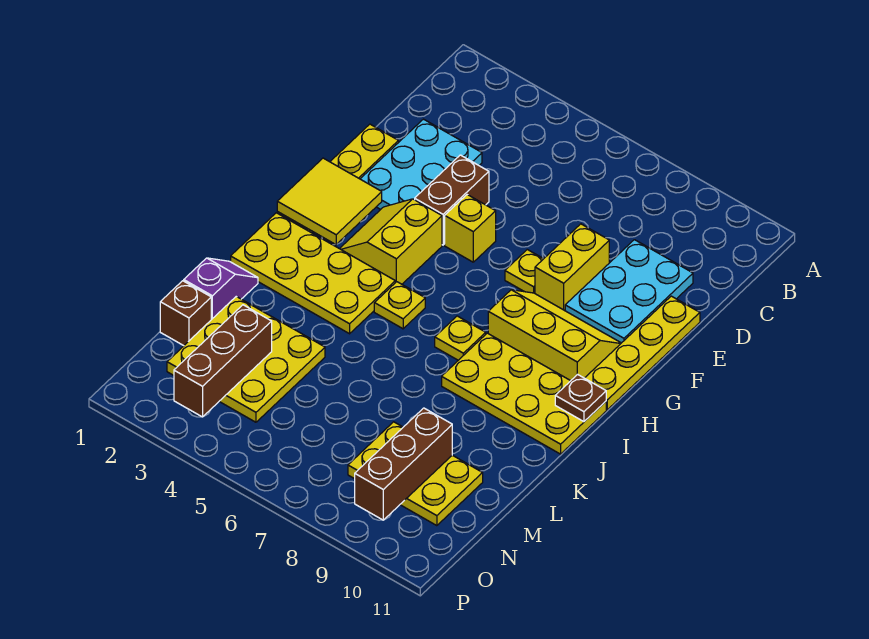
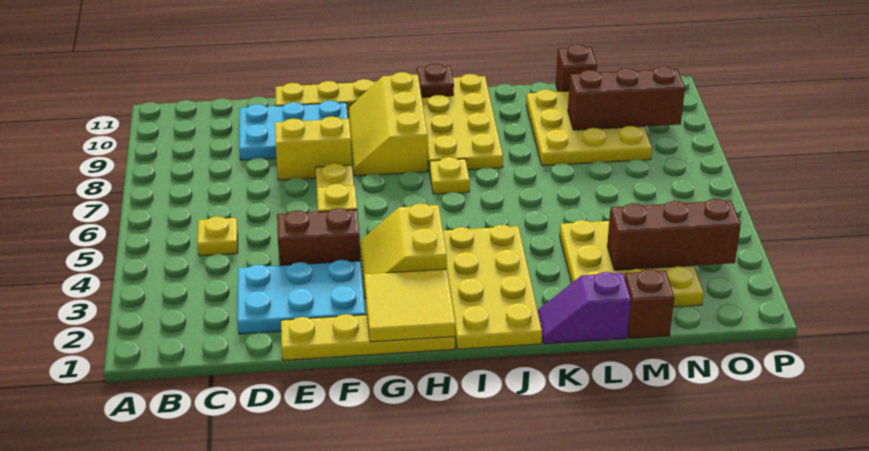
yellow slope G3:H4 level 1 top 4 -> yellow slope G3:H4 level 1 top H
yellow plate I5 level 1 -> yellow plate C5 level 1
yellow plate M8:N10 level 1 -> yellow plate L8:N10 level 1
none -> brown brick M11 level 1

